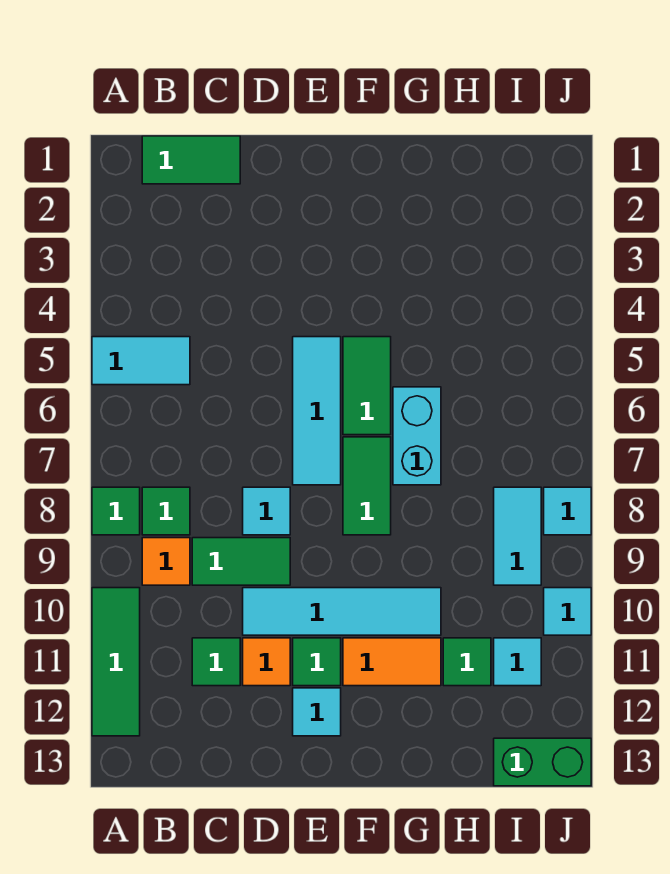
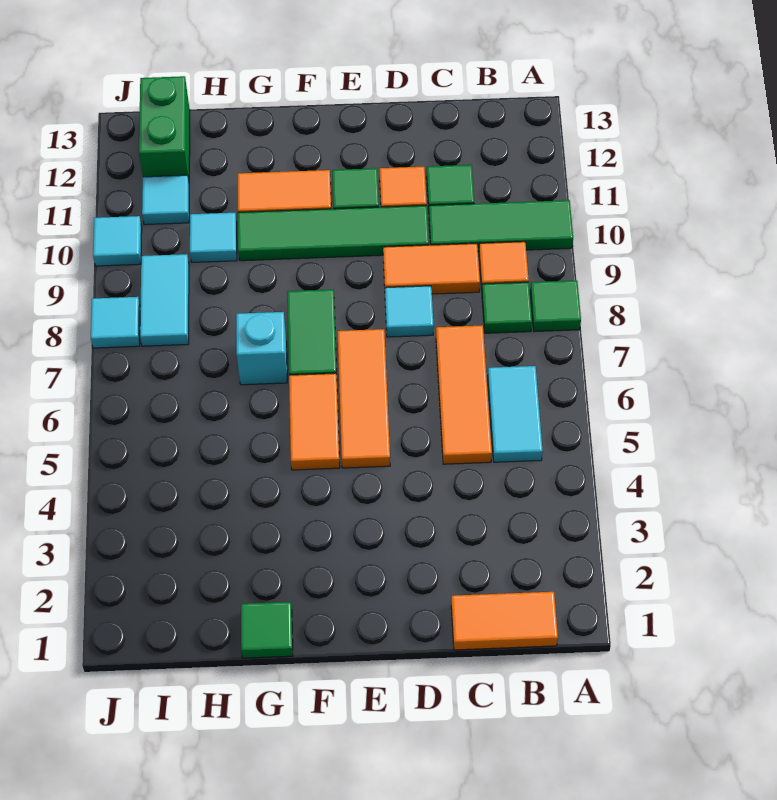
cyan tile A5:B5 level 1 -> cyan tile B5:B6 level 1
green tile A10:A12 level 1 -> green tile A10:C10 level 1
green tile B1:C1 level 1 -> orange tile B1:C1 level 1
none -> orange tile C5:C7 level 1
green tile C9:D9 level 1 -> orange tile C9:D9 level 1
cyan tile D10:G10 level 1 -> green tile D10:G10 level 1
cyan tile E5:E7 level 1 -> orange tile E5:E7 level 1
cyan tile E12 level 1 -> cyan tile H10 level 1
green tile F5:F6 level 1 -> orange tile F5:F6 level 1
cyan brick G6:G7 level 1 -> cyan brick G7 level 1
green tile H11 level 1 -> green tile G1 level 1
green brick I13:J13 level 1 -> green brick I12:I13 level 1

